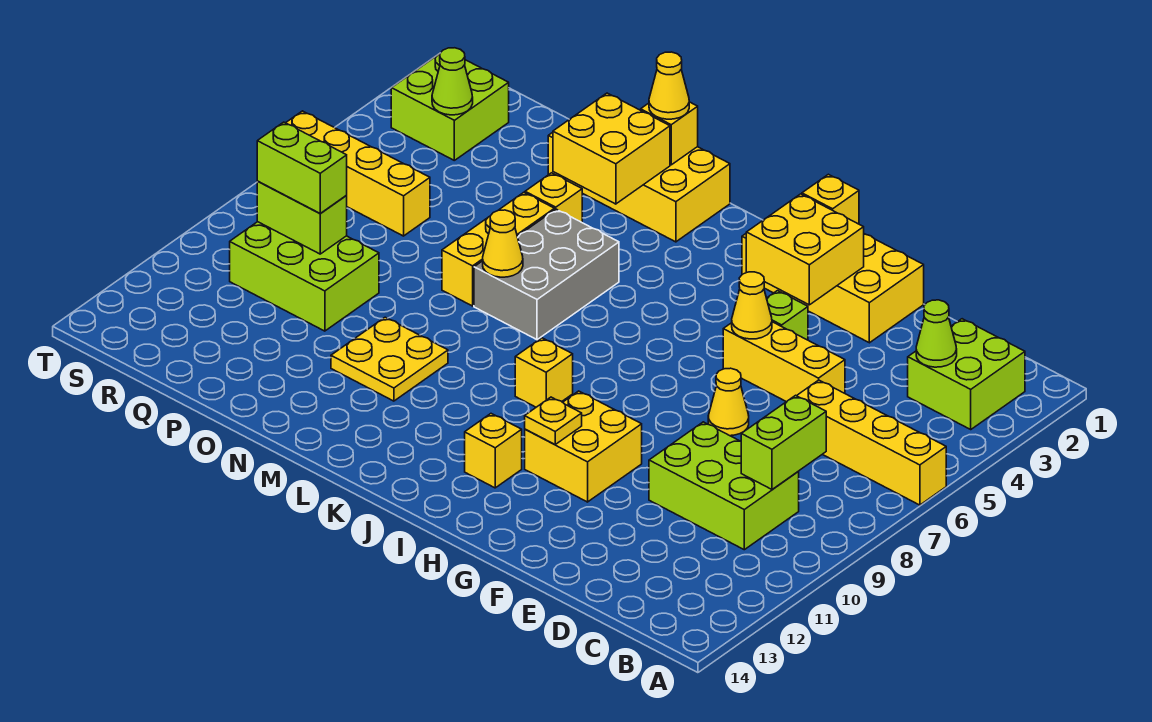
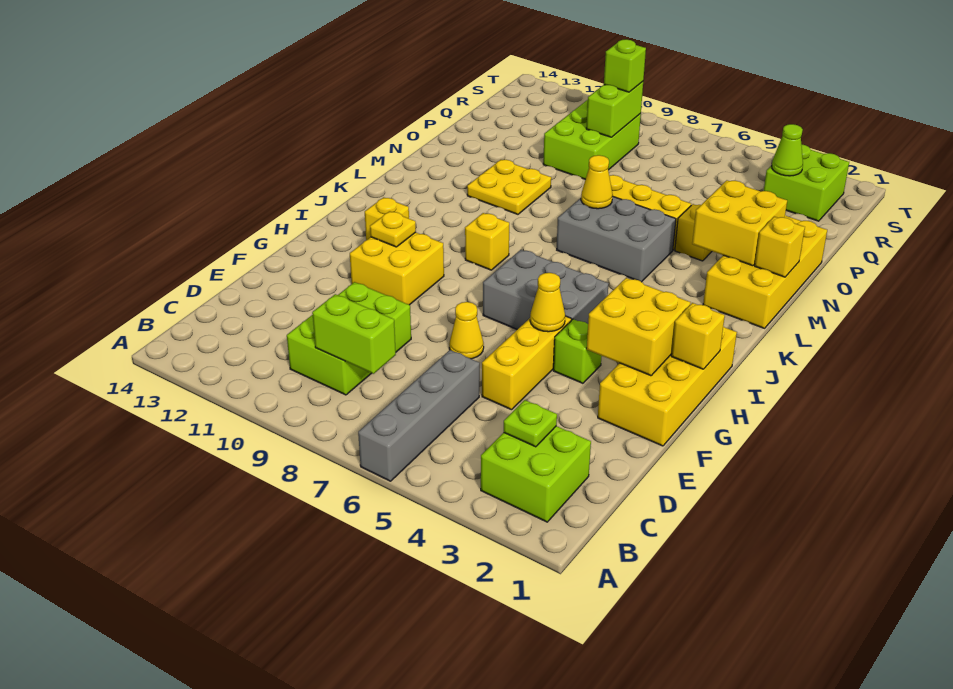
yellow brick A6:D6 level 1 -> grey brick A6:D6 level 1
lime cone C3 level 2 -> lime plate C3 level 2
none -> grey brick H5:I7 level 1
yellow cone M1 level 3 -> none
yellow brick Q6:T6 level 1 -> none
lime brick Q9:R9 level 3 -> lime brick R9 level 3

